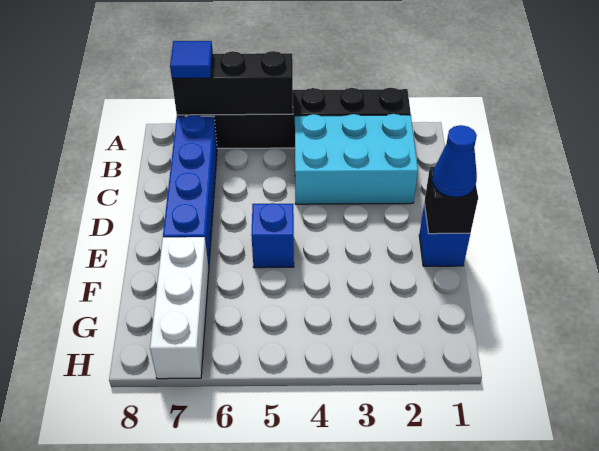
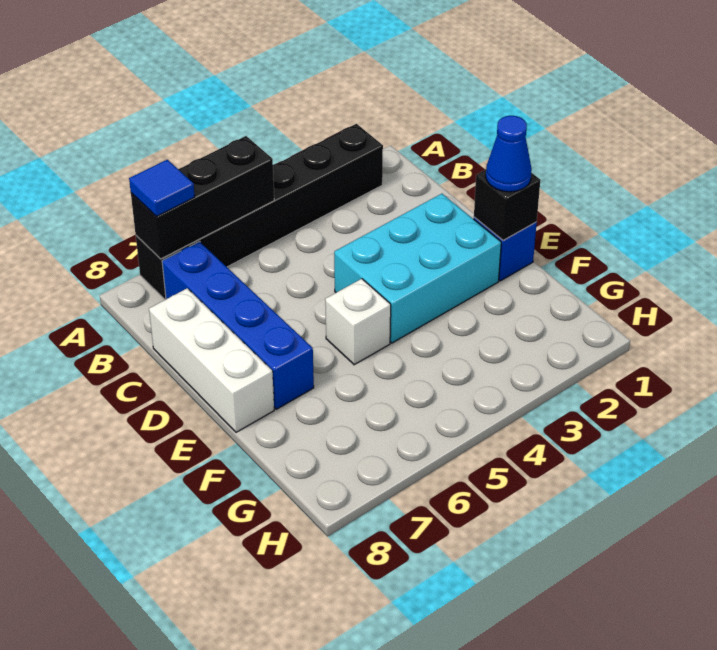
cyan brick B2:C4 level 1 -> cyan brick D2:E4 level 1
blue brick E5 level 1 -> white brick E5 level 1
white brick F7:H7 level 1 -> white brick C8:E8 level 1

